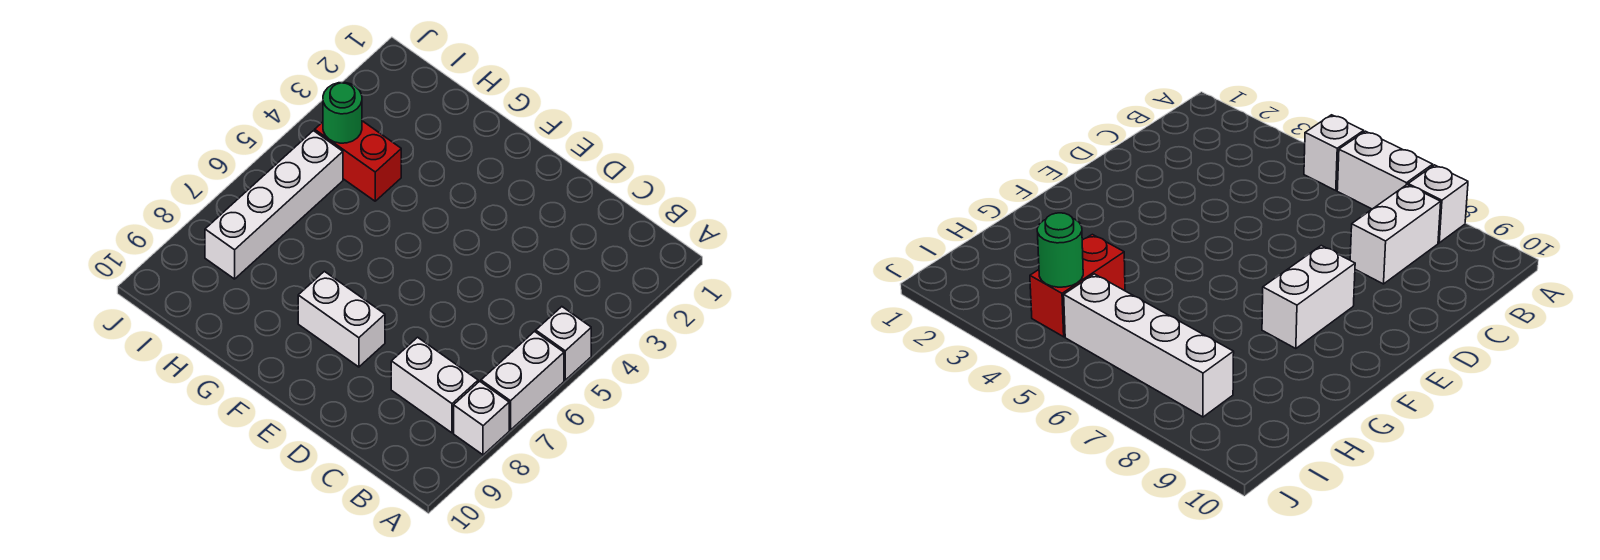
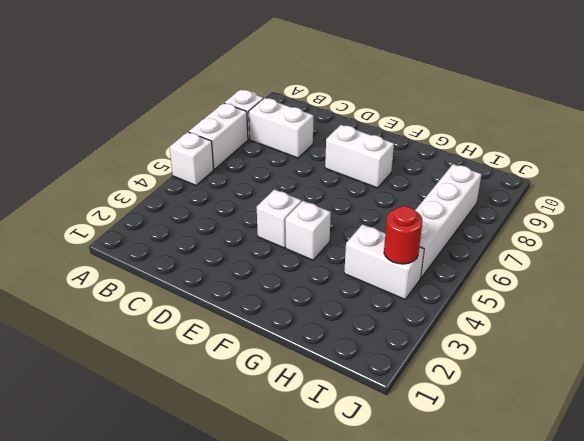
none -> white brick E4 level 1
none -> white brick F4 level 1
red brick H4:I4 level 1 -> white brick H4:I4 level 1
green round brick I4 level 2 -> red round brick I4 level 2

